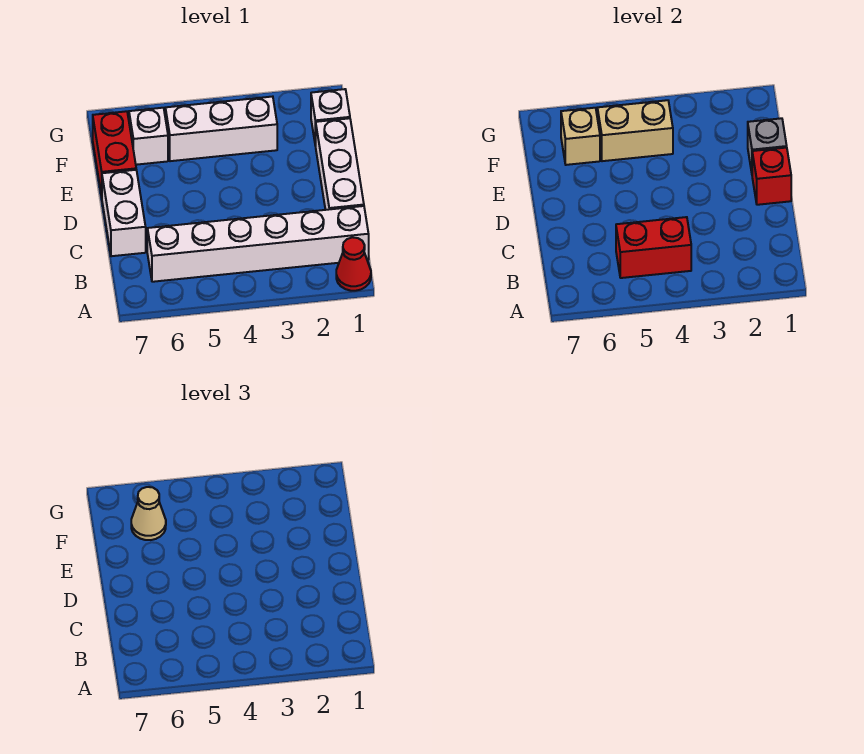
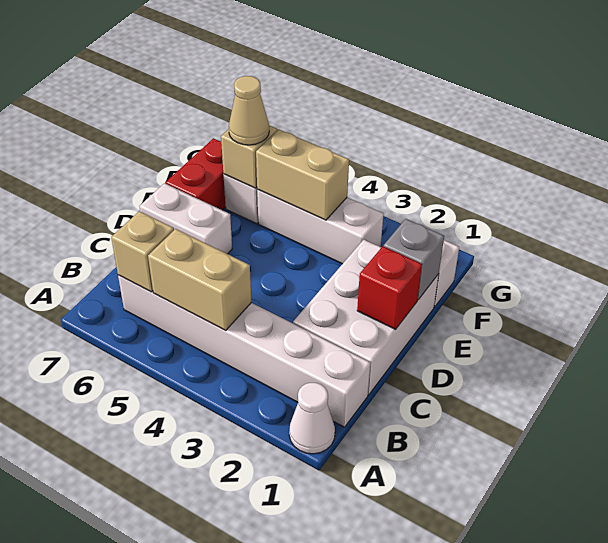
red cone A1 level 1 -> white cone A1 level 1
red brick B4:B5 level 2 -> tan brick B4:B5 level 2
none -> tan brick B6 level 2
white brick C1:E1 level 1 -> white brick C1:E2 level 1
white brick C7:D7 level 1 -> white brick D6:D7 level 1

